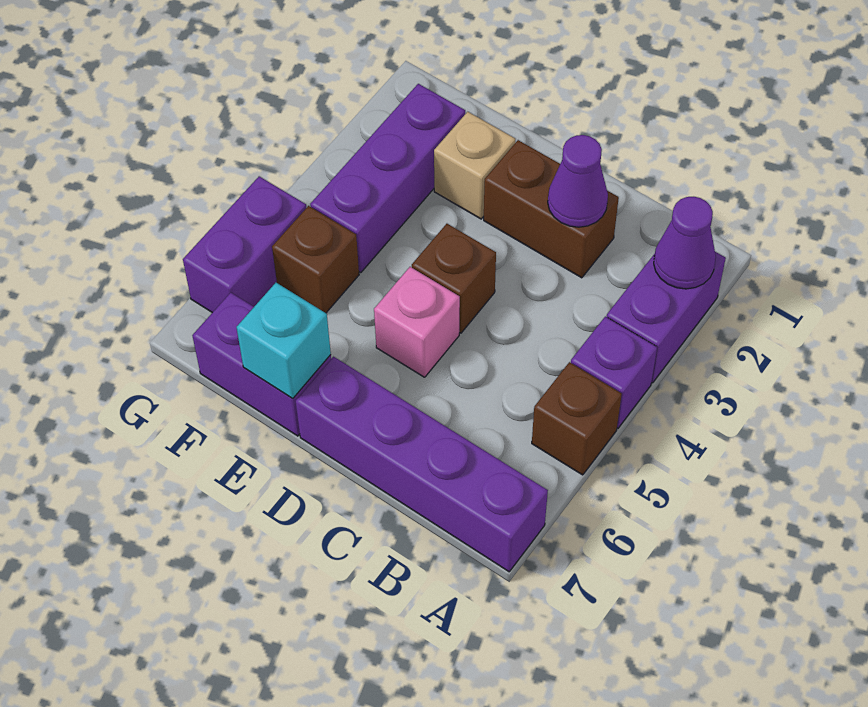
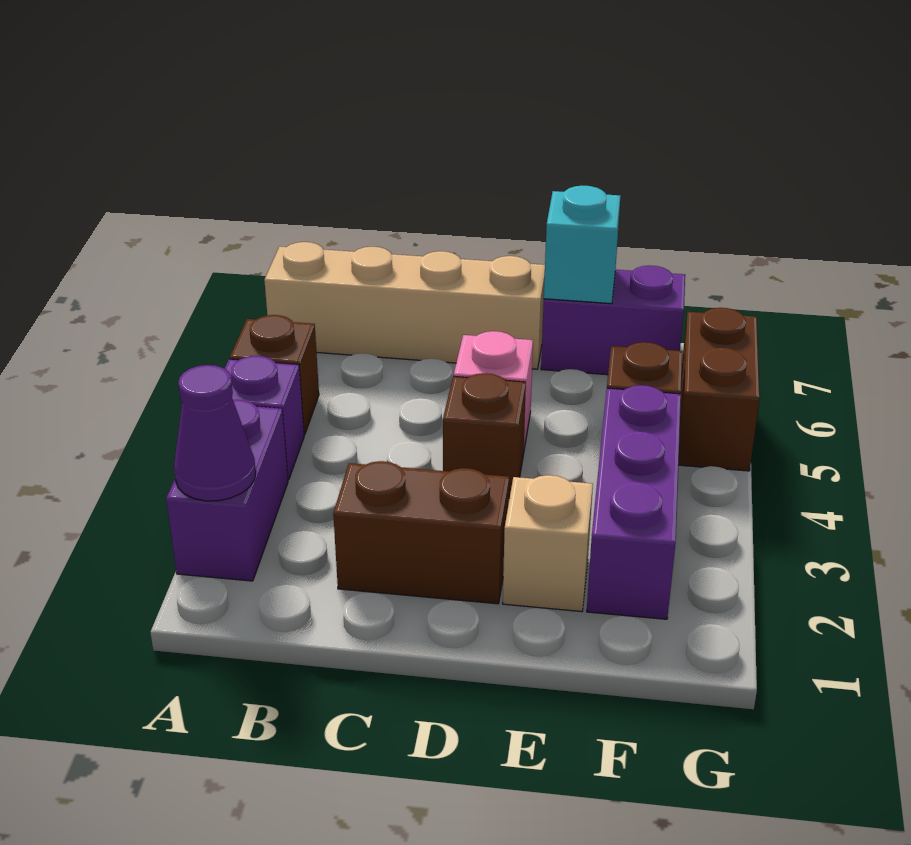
purple brick A7:D7 level 1 -> tan brick A7:D7 level 1
purple cone C2 level 2 -> none
purple brick G5:G6 level 1 -> brown brick G5:G6 level 1

